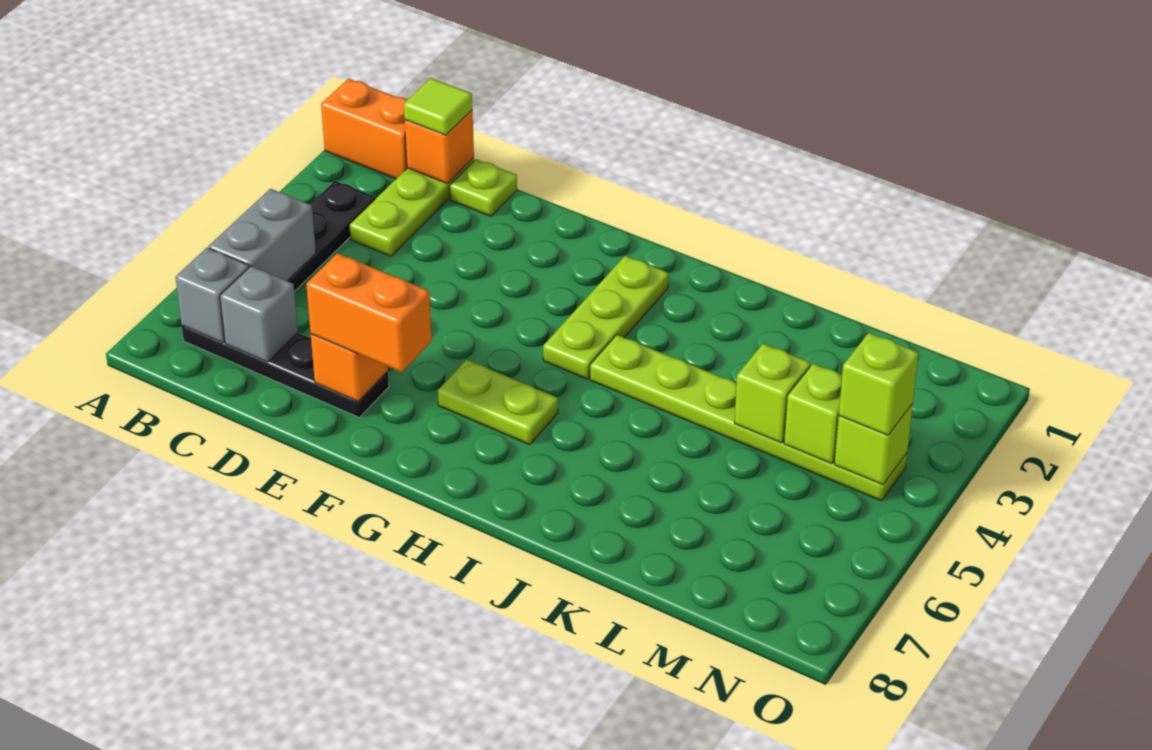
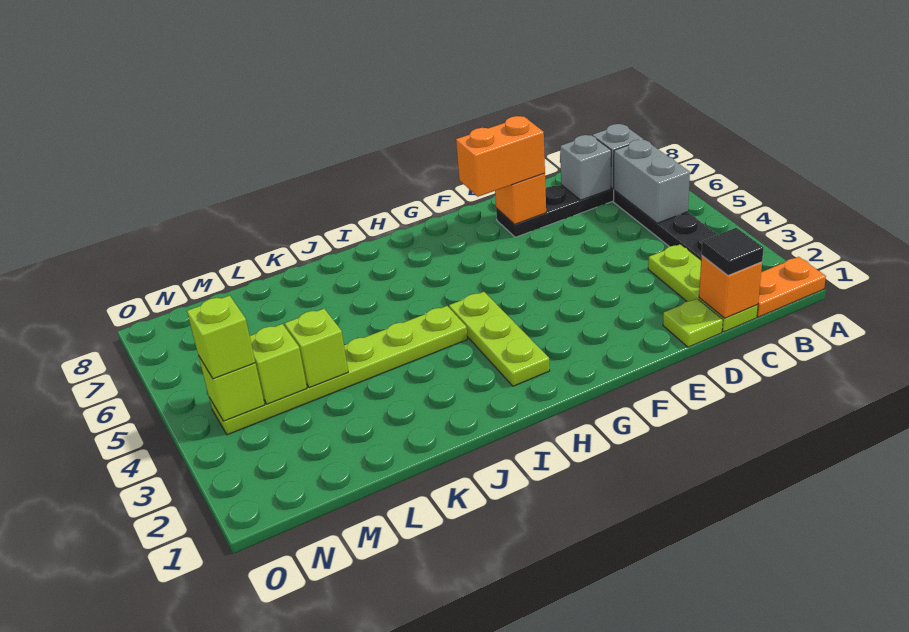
orange brick A1:B1 level 1 -> orange plate A1:B1 level 1
lime tile C1 level 3 -> black tile C1 level 3
lime plate G6:H6 level 1 -> none

